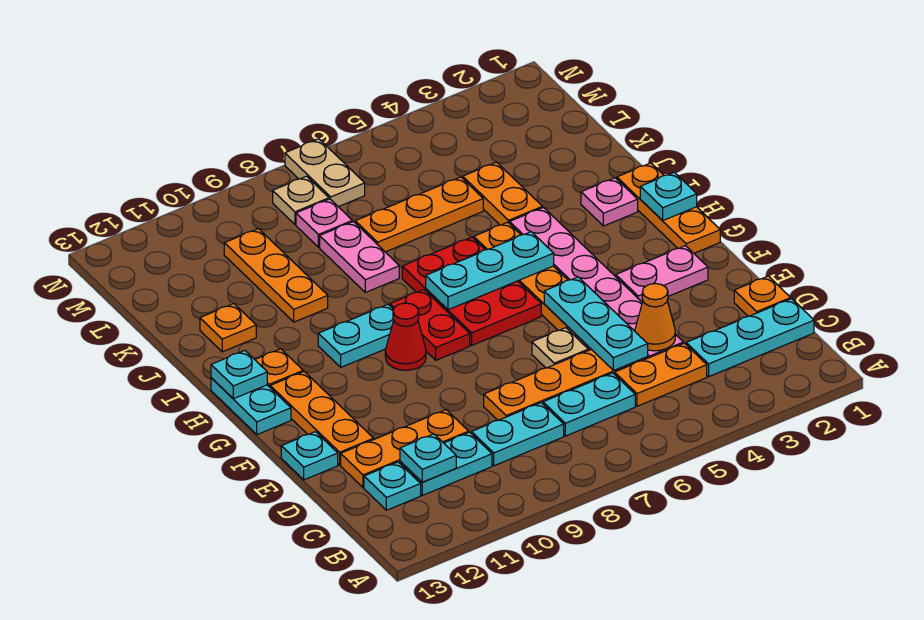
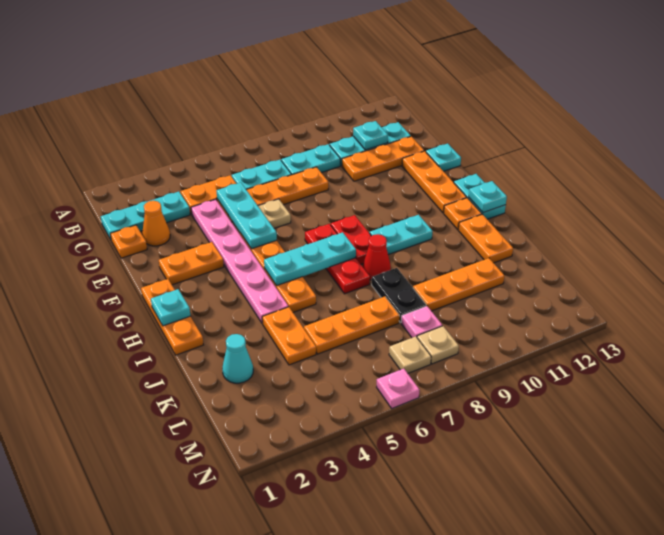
orange cone D4 level 2 -> orange cone D2 level 1
pink plate F2:F3 level 1 -> orange plate F2:F3 level 1
red plate G6:I7 level 1 -> red plate G7:I7 level 1
red cone G9 level 1 -> red cone I8 level 1
pink plate I2 level 1 -> pink plate N6 level 1
pink plate J8:K8 level 1 -> black plate J8:K8 level 1
orange plate J10:L10 level 1 -> orange plate K9:K11 level 1
orange plate J12 level 1 -> orange plate I12:J12 level 1
none -> cyan cone K2 level 1
tan plate M7:N7 level 1 -> tan plate M7 level 1

